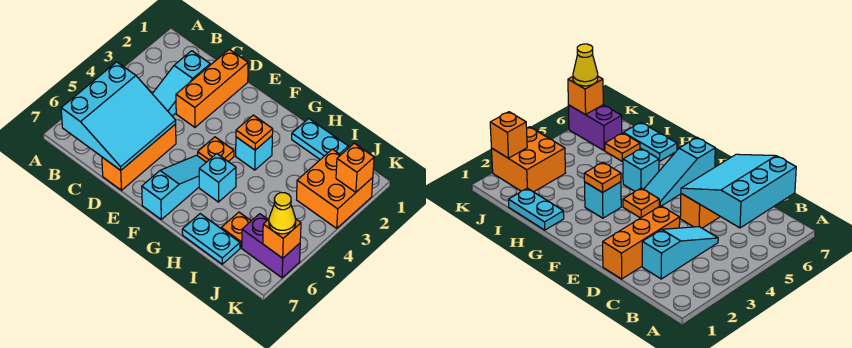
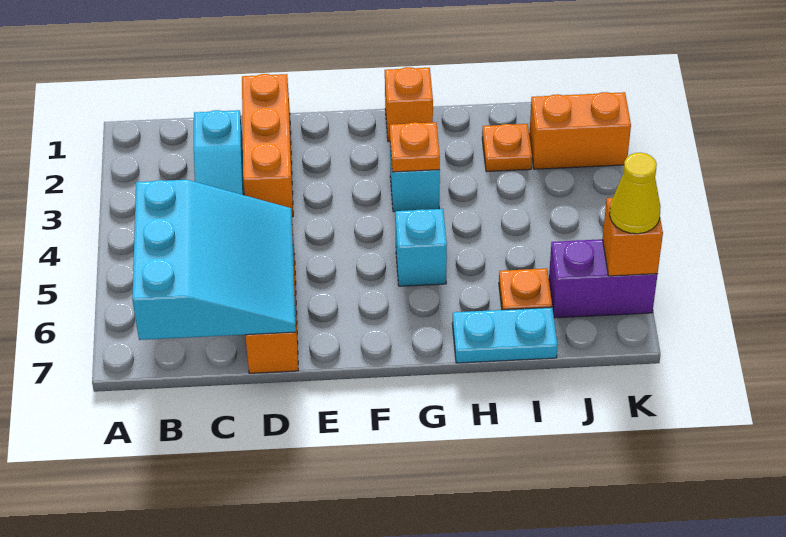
orange plate F4 level 1 -> orange plate I2 level 1
cyan slope F5:F7 level 1 top 7 -> none
cyan plate H1:I1 level 1 -> none
orange brick J2:K3 level 1 -> orange brick J2:K2 level 1
orange brick K2 level 2 -> orange brick G1 level 1

